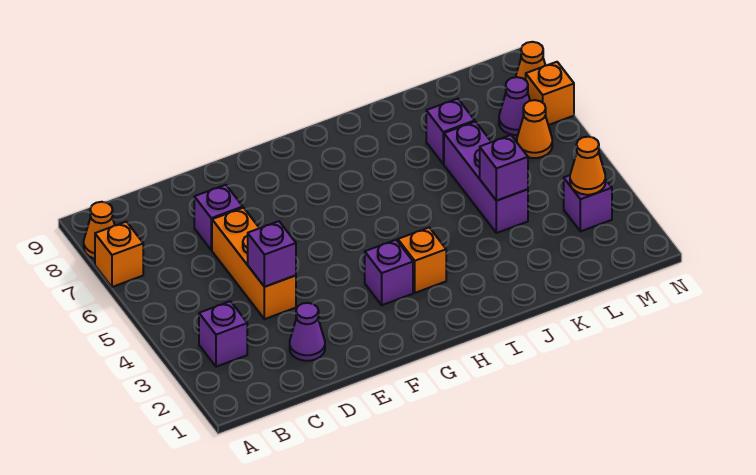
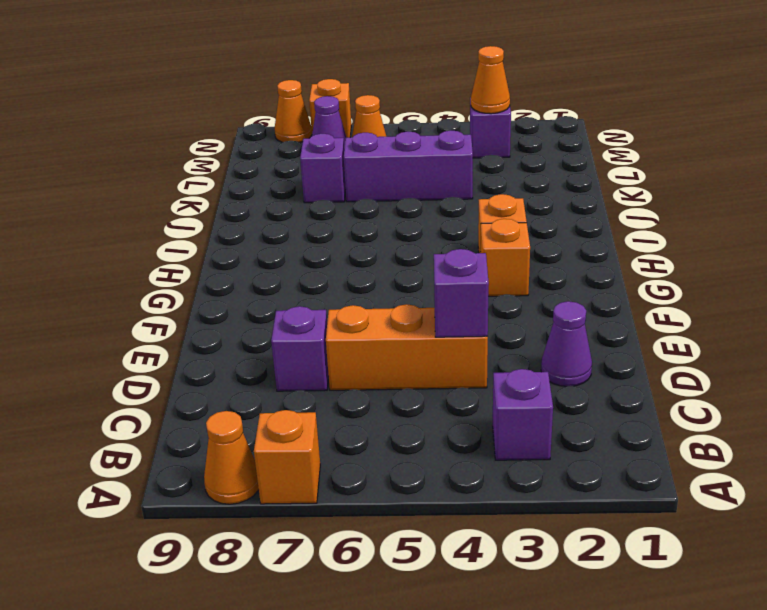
purple brick G3 level 1 -> orange brick G3 level 1
purple brick K4 level 2 -> none

